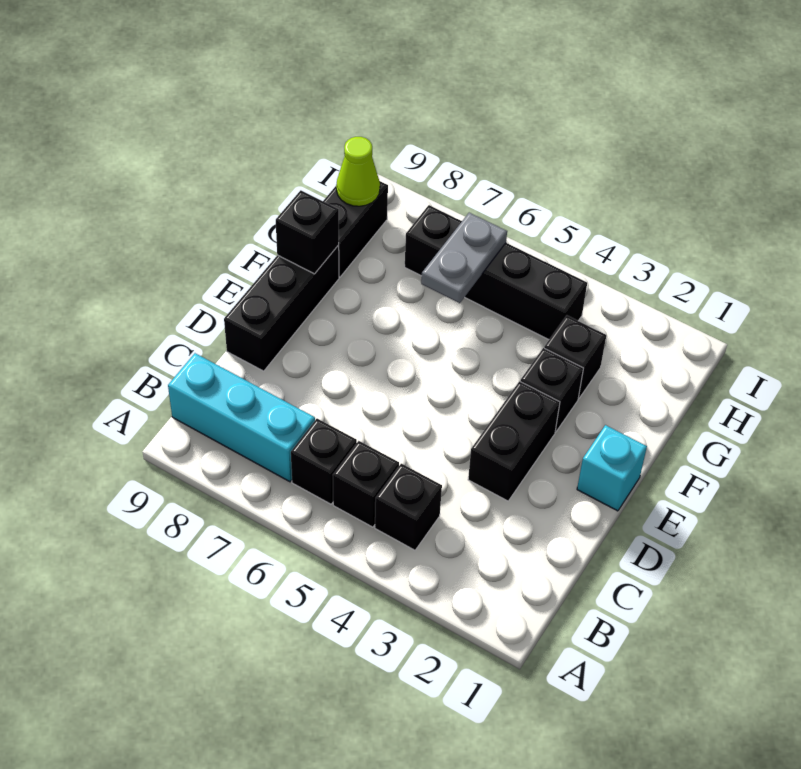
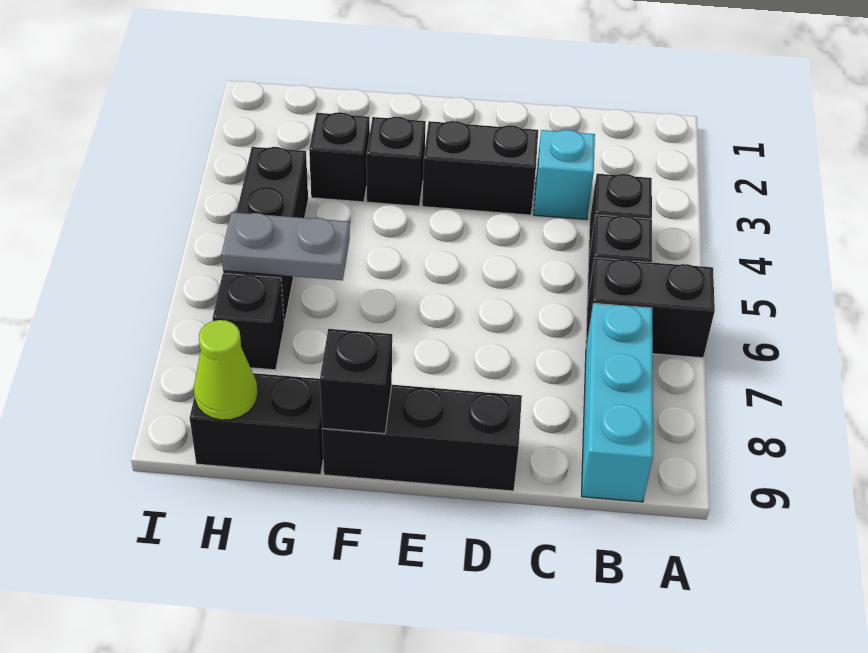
black brick B6 level 1 -> black brick A6:B6 level 1
cyan brick E1 level 1 -> cyan brick C3 level 1

